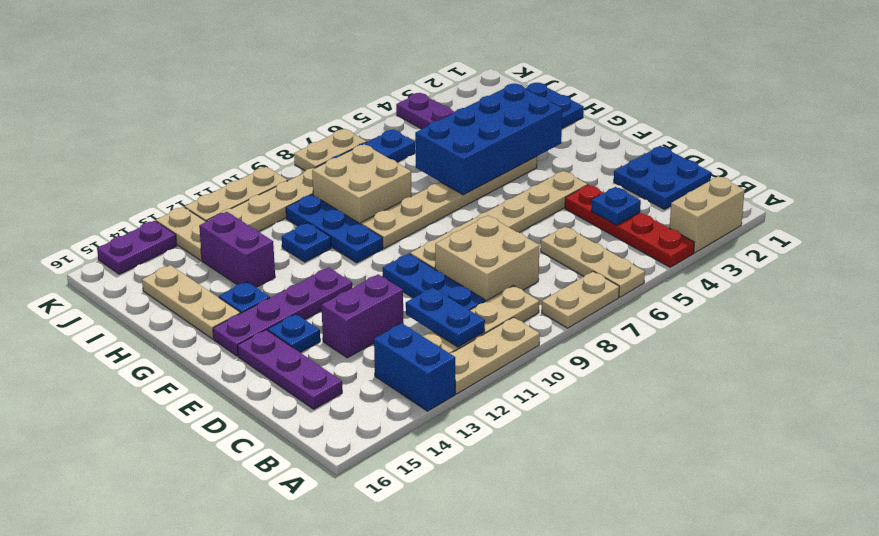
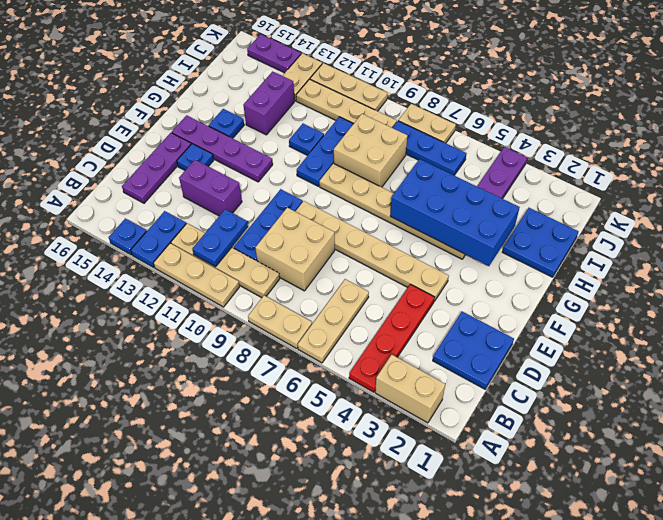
blue brick A13:B13 level 1 -> blue plate A13:B13 level 1
blue plate C4 level 2 -> blue plate A14 level 1
tan plate G15:I15 level 1 -> none

